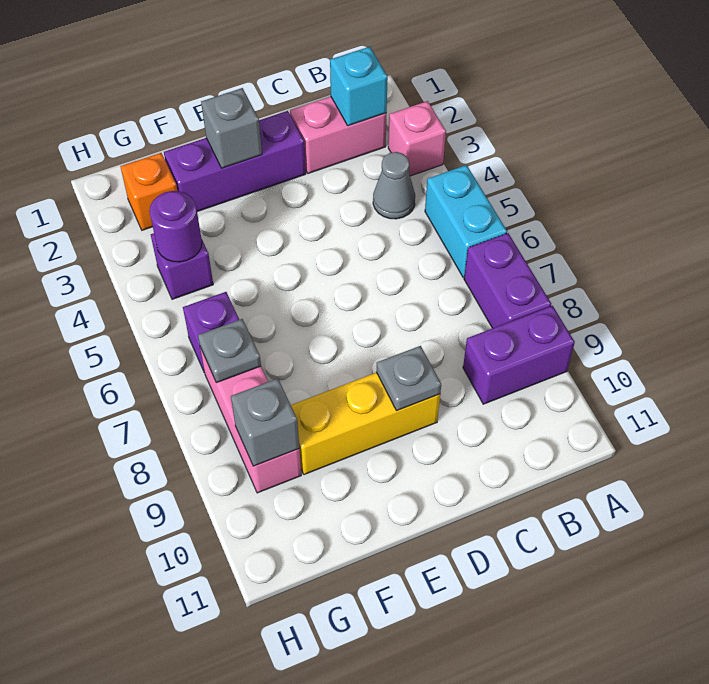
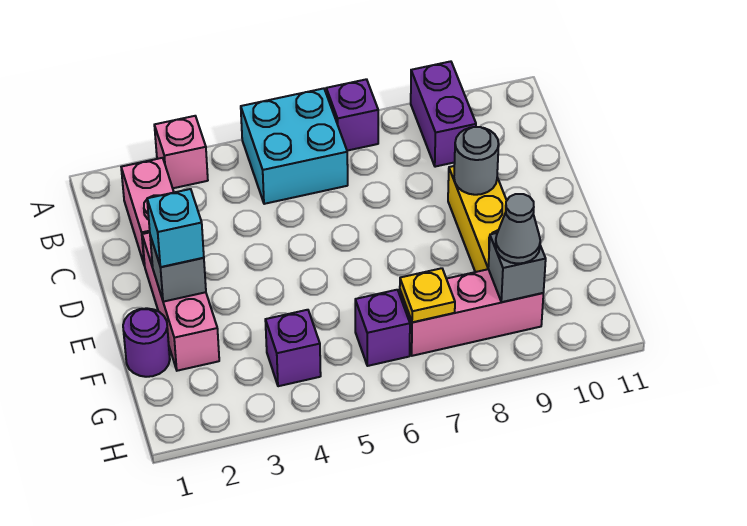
cyan brick A5:A6 level 1 -> cyan brick A5:B6 level 1
purple brick A7:A8 level 1 -> purple brick A7 level 1
cyan brick B2 level 2 -> cyan brick E2 level 3
grey cone B4 level 1 -> grey cone G9 level 3
purple brick D2:F2 level 1 -> pink brick D2:F2 level 1
grey plate D9 level 2 -> grey round brick D9 level 2
orange brick G2 level 1 -> none
purple round brick G4 level 2 -> purple round brick F1 level 1
grey plate G7 level 2 -> yellow plate G7 level 2

